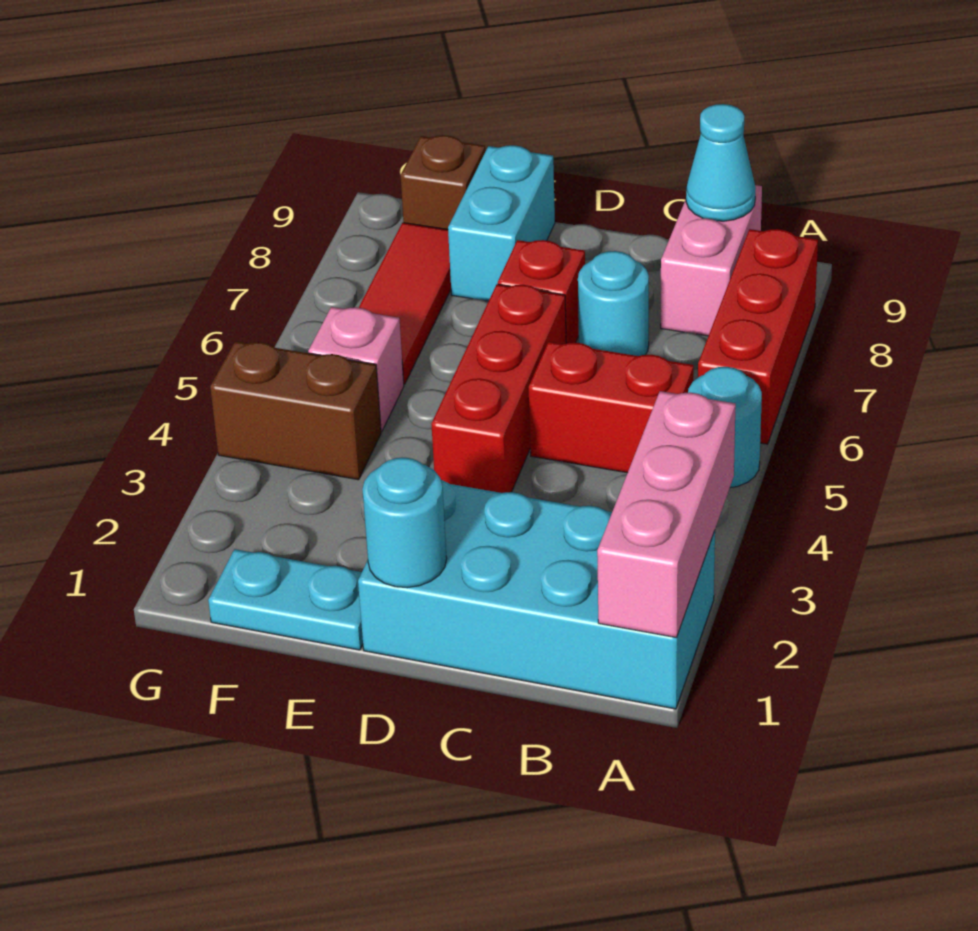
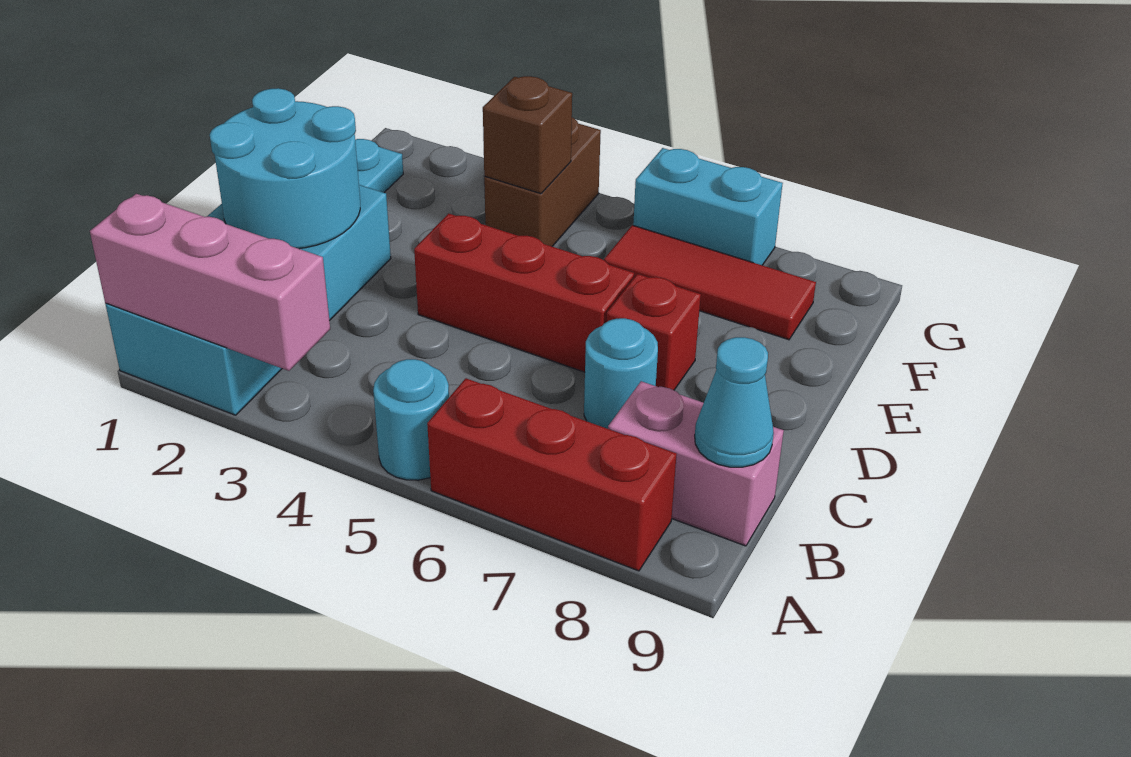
red brick B5:C5 level 1 -> none
cyan round brick D1 level 2 -> cyan round brick C1:D2 level 2
cyan brick E8:E9 level 1 -> cyan brick G6:G7 level 1
pink brick F5 level 1 -> none
brown brick F9 level 1 -> brown brick F4 level 2

